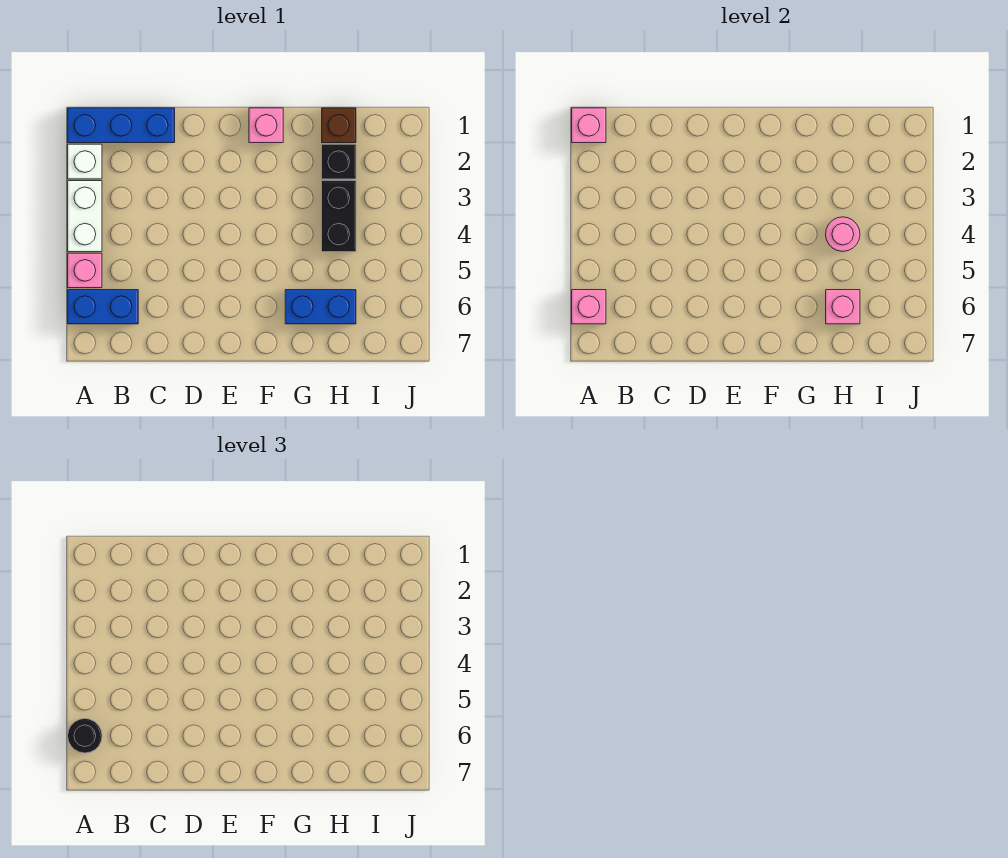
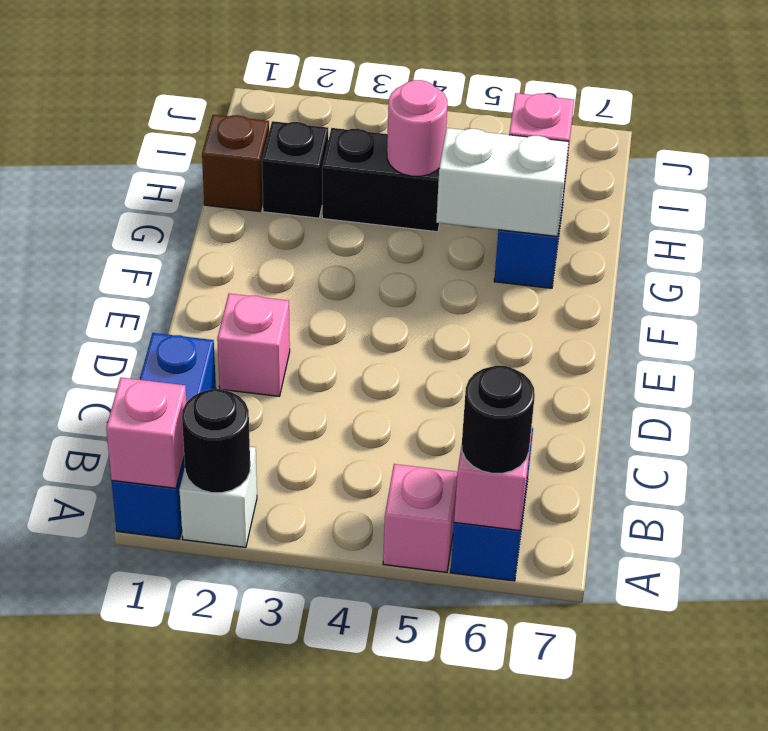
none -> black round brick A2 level 2
white brick A3:A4 level 1 -> white brick G5:G6 level 2
pink brick F1 level 1 -> pink brick D2 level 1

